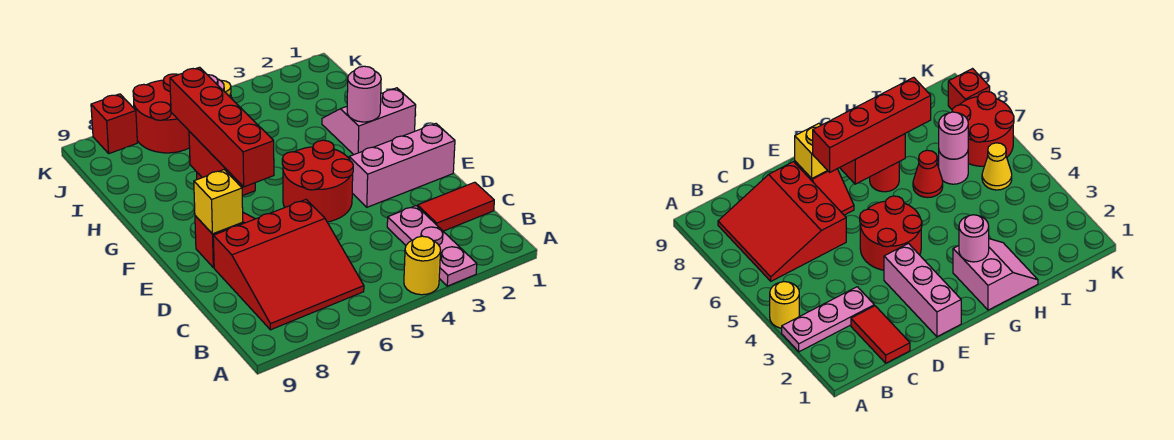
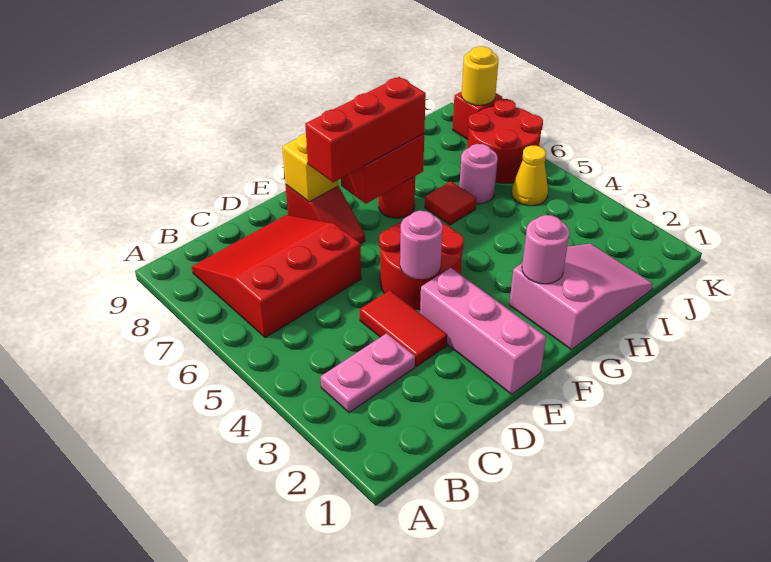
pink plate A3:C3 level 1 -> pink plate B3:C3 level 1
yellow round brick A4 level 1 -> yellow round brick K8 level 2
red slope B6:D8 level 1 top D -> red slope B6:D8 level 1 top 6
red tile C1:C2 level 1 -> red tile D3:D4 level 1
red brick E7:H7 level 3 -> red brick E7:G7 level 3
pink slope G1:H2 level 1 top G -> pink slope G1:I2 level 1 top G
red cone H6 level 1 -> red tile H6 level 1
pink round brick I6 level 2 -> pink round brick E4 level 2

